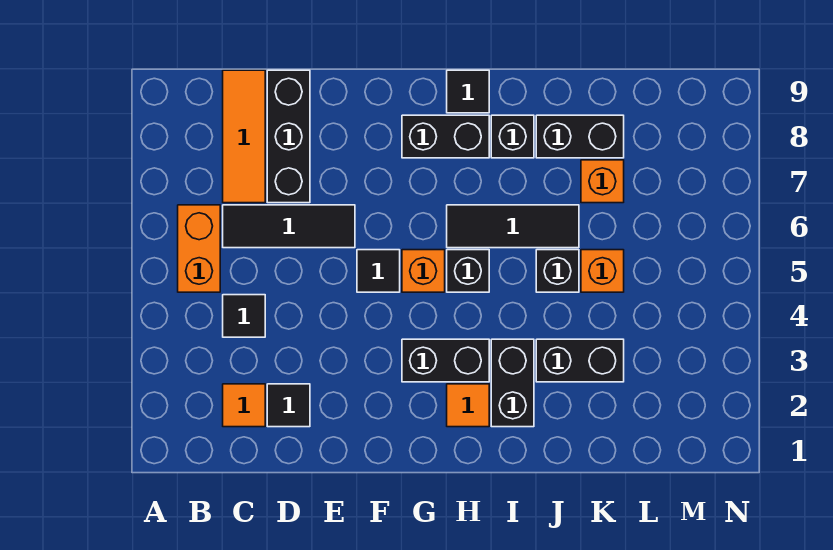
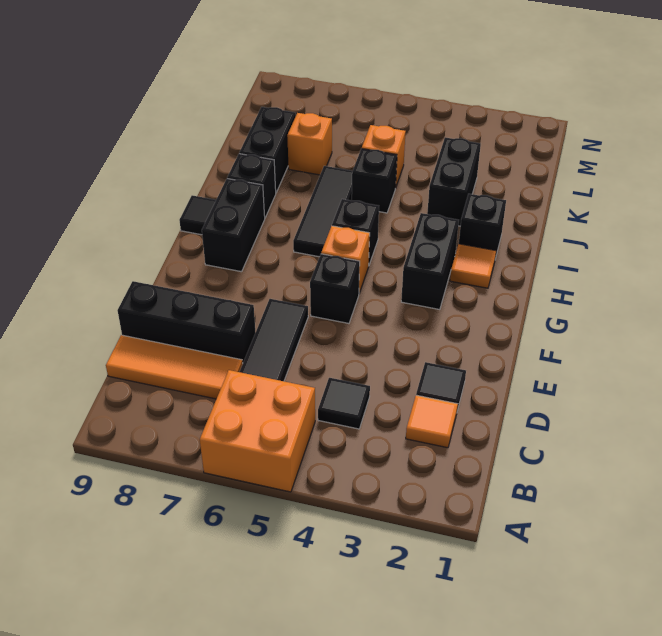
orange brick B5:B6 level 1 -> orange brick A5:B6 level 1
black tile F5 level 1 -> black brick F5 level 1
black brick I2:I3 level 1 -> black brick I2 level 1

